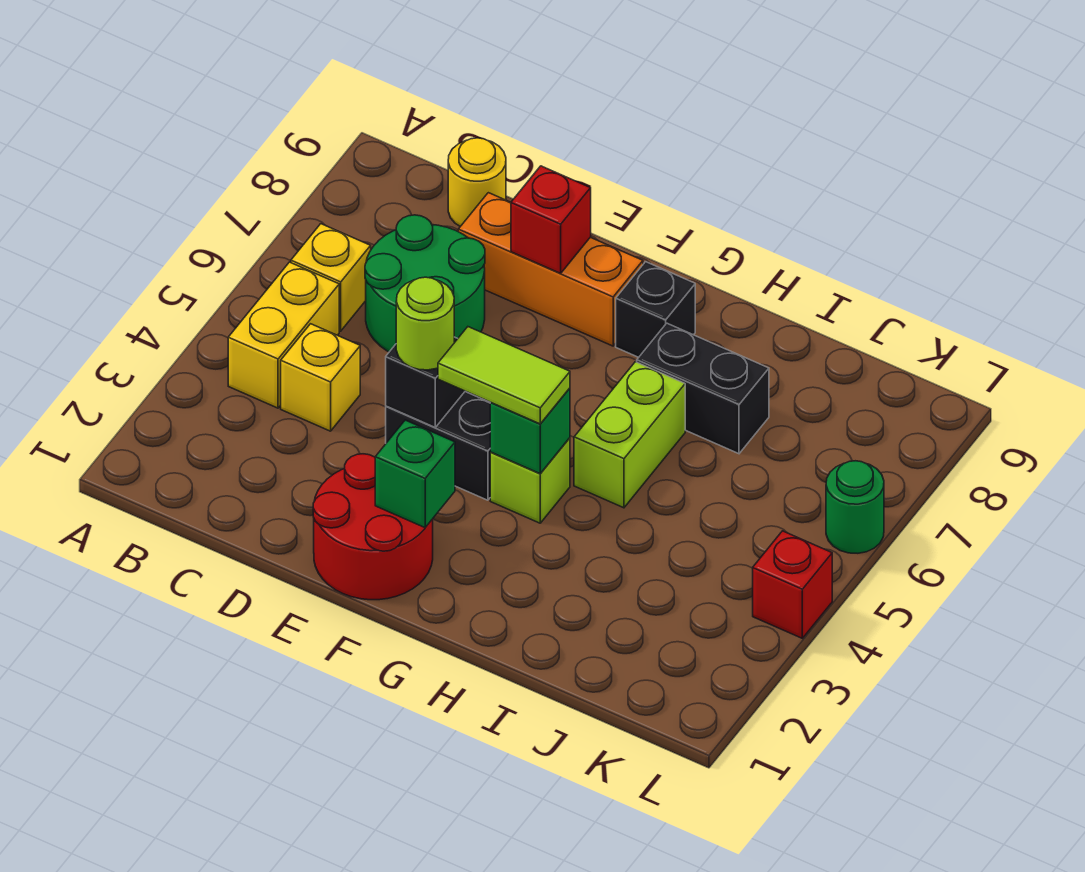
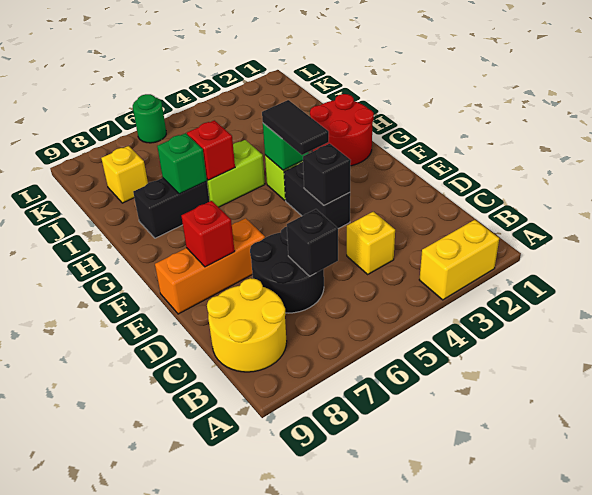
yellow brick B4:B5 level 1 -> yellow brick A2:A3 level 1
yellow brick B6 level 1 -> yellow brick J8 level 1
green round brick C6:D7 level 1 -> black round brick C6:D7 level 1
yellow round brick C9 level 1 -> yellow round brick B8:C9 level 1
orange brick D8:F8 level 1 -> orange brick E7:E9 level 1
red round brick E1:F2 level 1 -> red round brick G1:H2 level 1
lime round brick E4 level 3 -> none
green brick F2 level 2 -> green brick H7 level 2
lime tile F4:G4 level 3 -> black tile F4:G4 level 3
black brick G8 level 1 -> black brick C6 level 2
black brick H7:I7 level 1 -> black brick H7:H8 level 1
red brick L4 level 1 -> red brick H6 level 2

